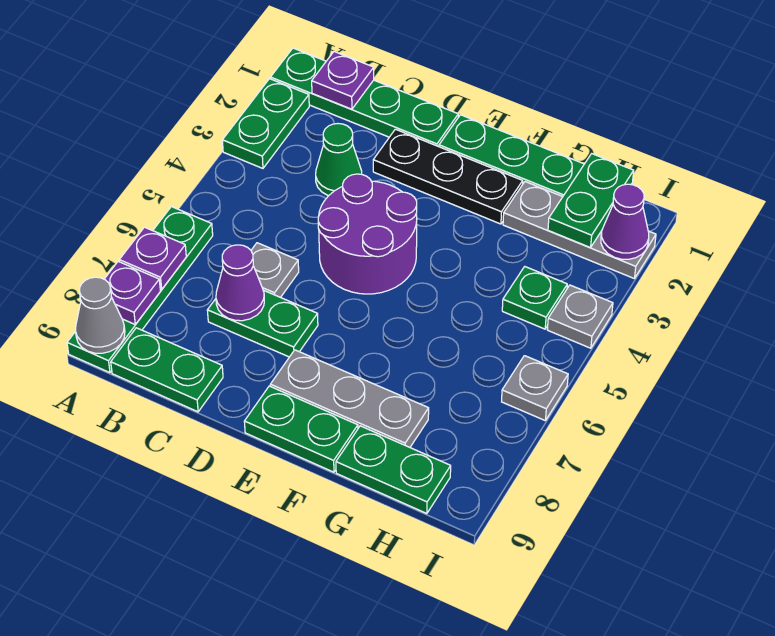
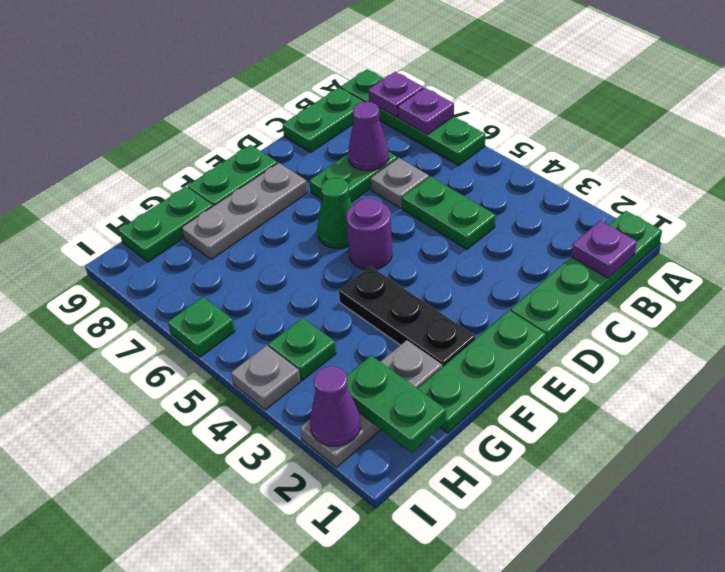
green plate A2:A3 level 1 -> green plate C4:C5 level 1
grey cone A9 level 2 -> none
green cone C3 level 1 -> green cone E6 level 1
black plate D2:F2 level 1 -> black plate F2:F4 level 1
purple round brick D4:E5 level 1 -> purple round brick E5 level 1
grey plate I6 level 1 -> green plate I6 level 1

